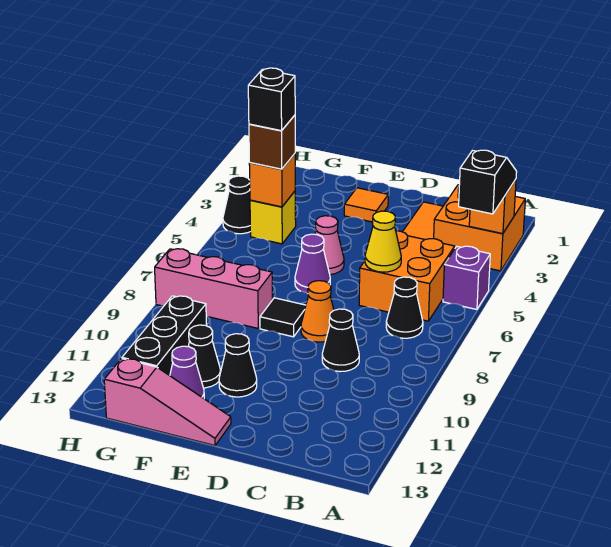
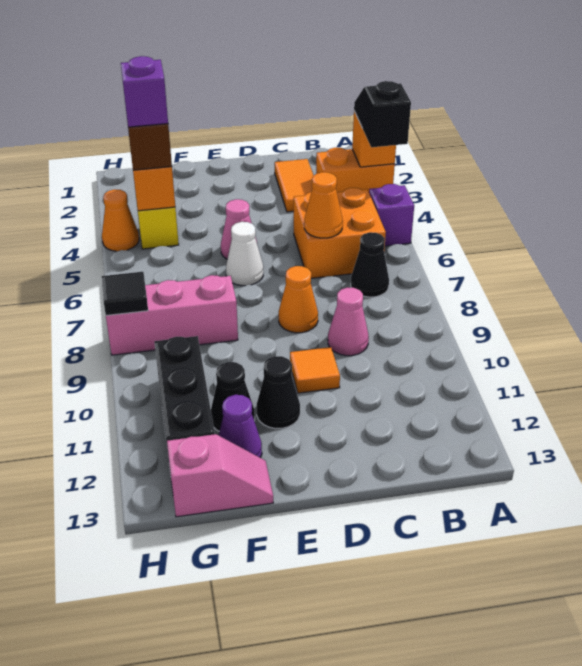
orange brick A2:B3 level 1 -> orange brick A3:B3 level 1
yellow cone C6 level 2 -> orange cone C6 level 2
black cone C9 level 1 -> pink cone C9 level 1
orange tile E2 level 1 -> orange tile D10 level 1
purple cone E6 level 1 -> white cone E6 level 1
black tile E8 level 1 -> black tile H8 level 2
pink slope E13:G13 level 1 top G -> pink slope F13:G13 level 1 top G
black brick G4 level 4 -> purple brick G4 level 4
black cone H4 level 1 -> orange cone H4 level 1

